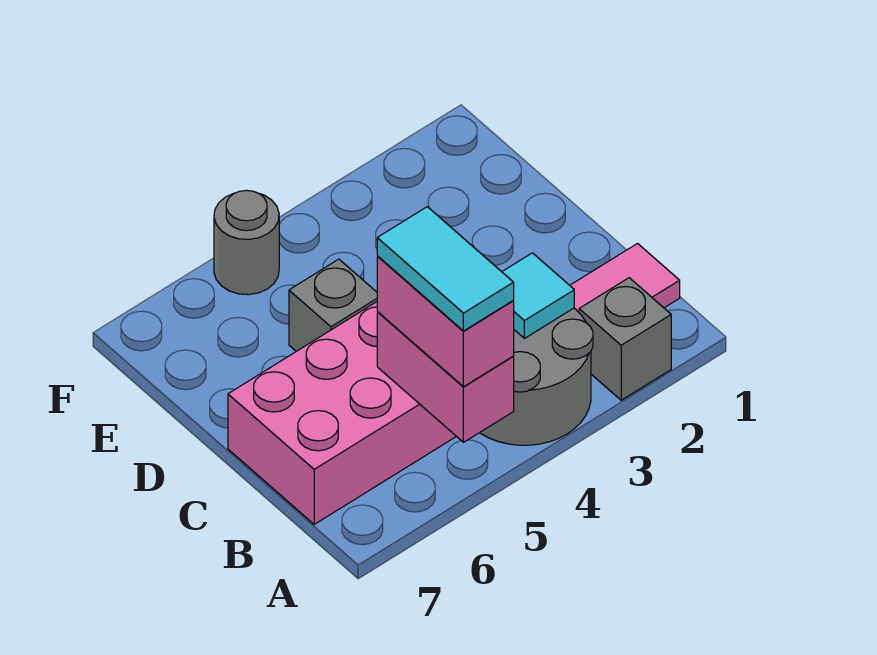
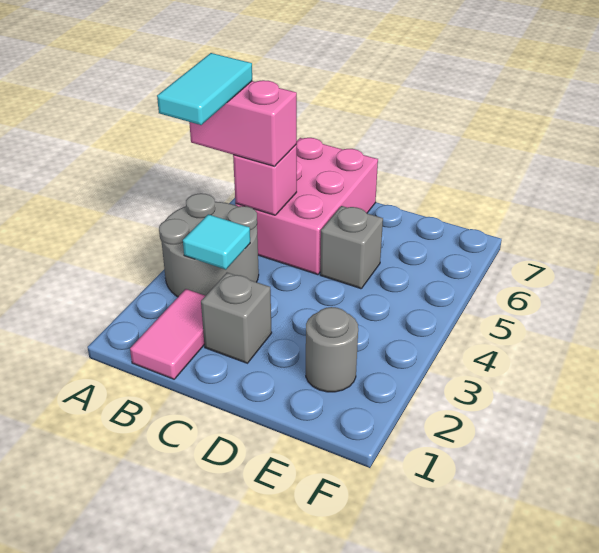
grey brick A2 level 1 -> grey brick C2 level 1
pink brick A5:B5 level 2 -> pink brick B5 level 2
cyan tile A5:B5 level 4 -> cyan tile A4:A5 level 4
grey round brick F5 level 1 -> grey round brick E2 level 1

